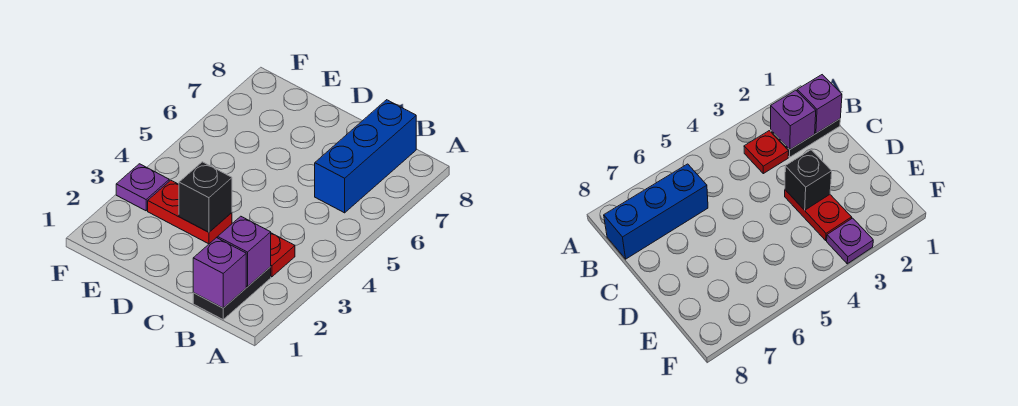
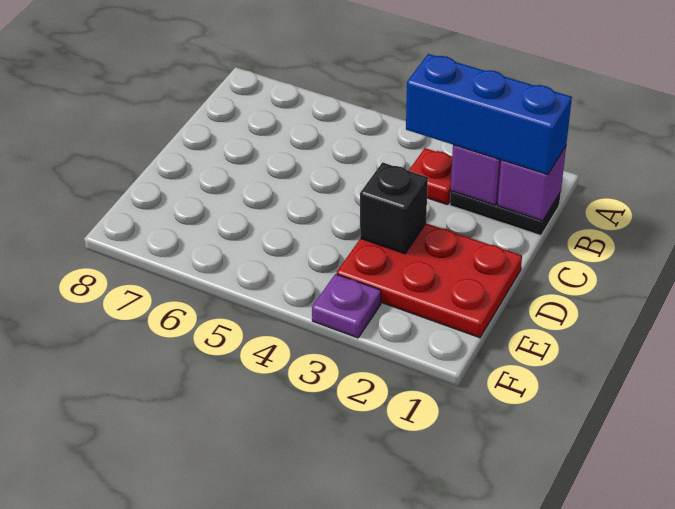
blue brick B6:B8 level 1 -> blue brick B1:B3 level 3
red plate D3:E3 level 1 -> red plate D1:E3 level 1

